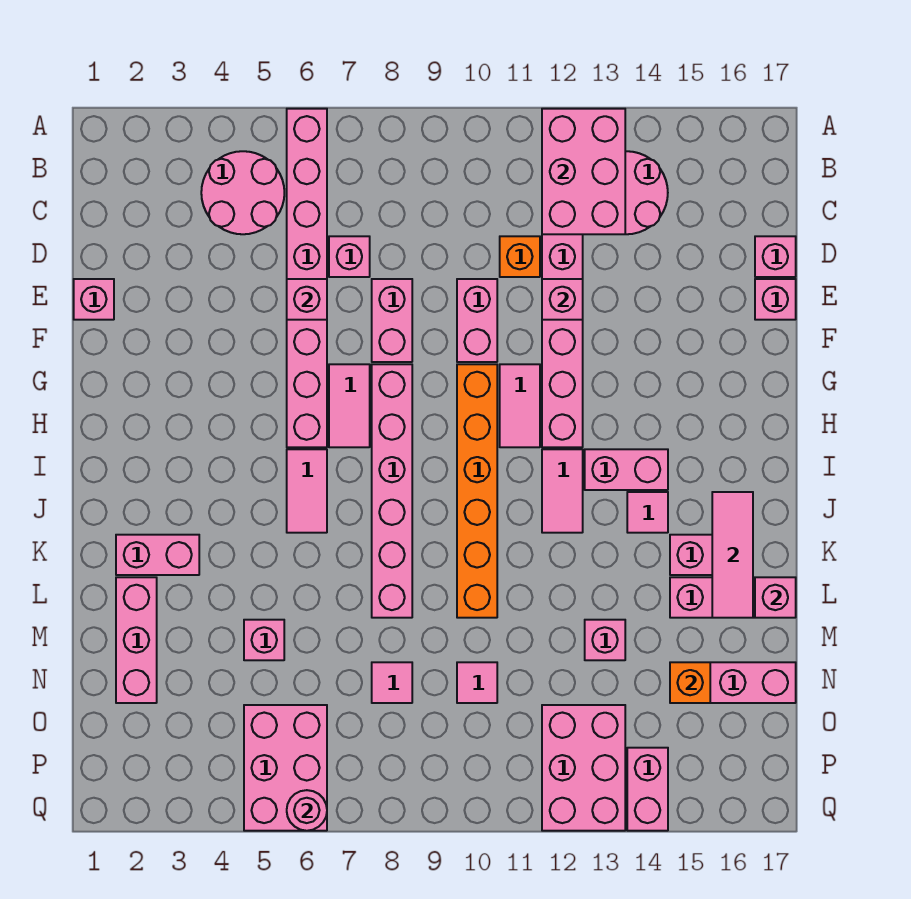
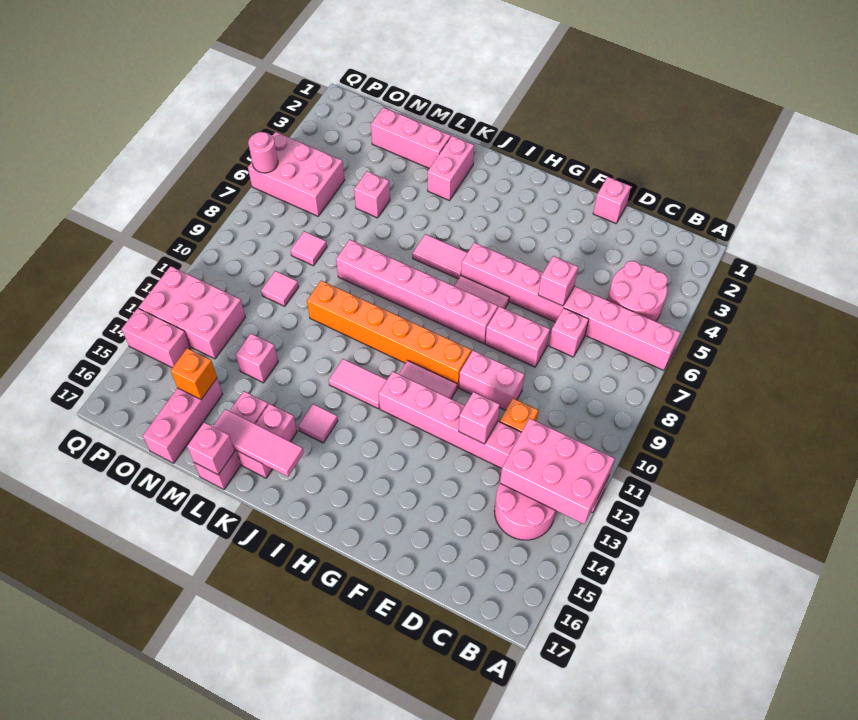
pink brick D17 level 1 -> none
pink brick E17 level 1 -> none
pink brick I13:I14 level 1 -> none

